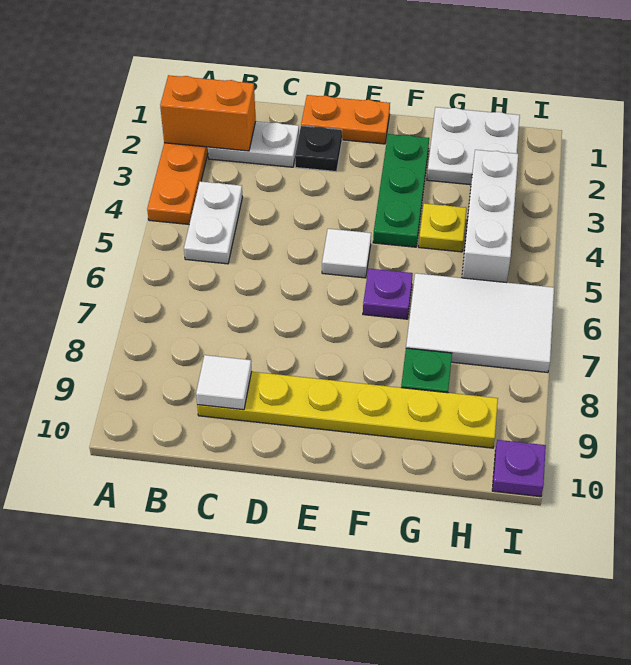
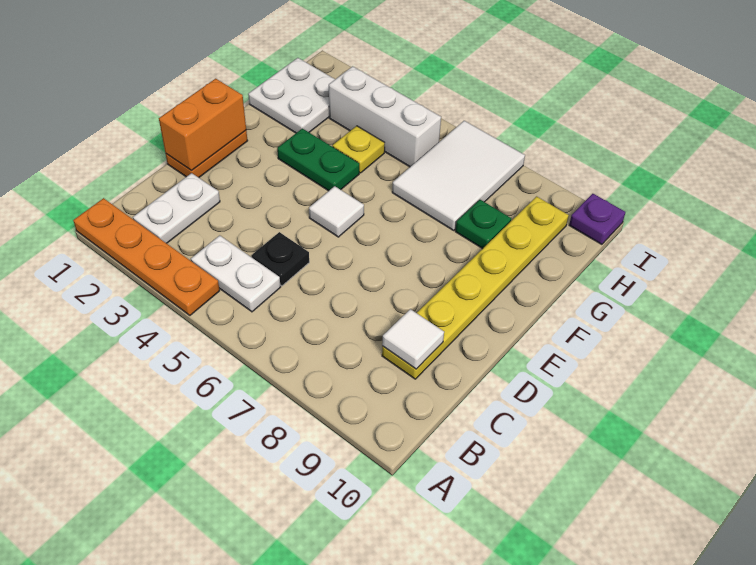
orange brick A2:B2 level 2 -> orange brick D1:E1 level 2
black plate D2 level 1 -> black plate C5 level 1
green plate F2:F4 level 1 -> green plate F3:F4 level 1
purple plate F6 level 1 -> none

